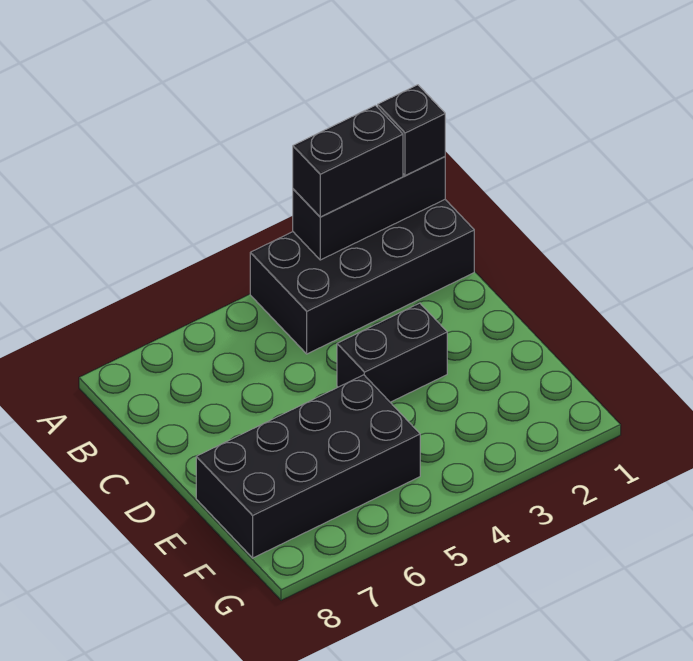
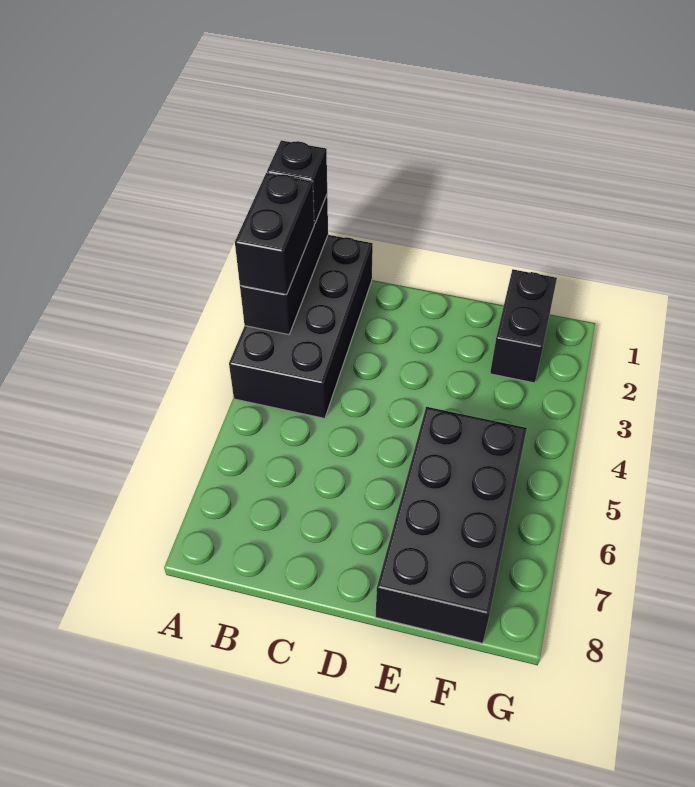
black brick D3:D4 level 1 -> black brick F1:F2 level 1

